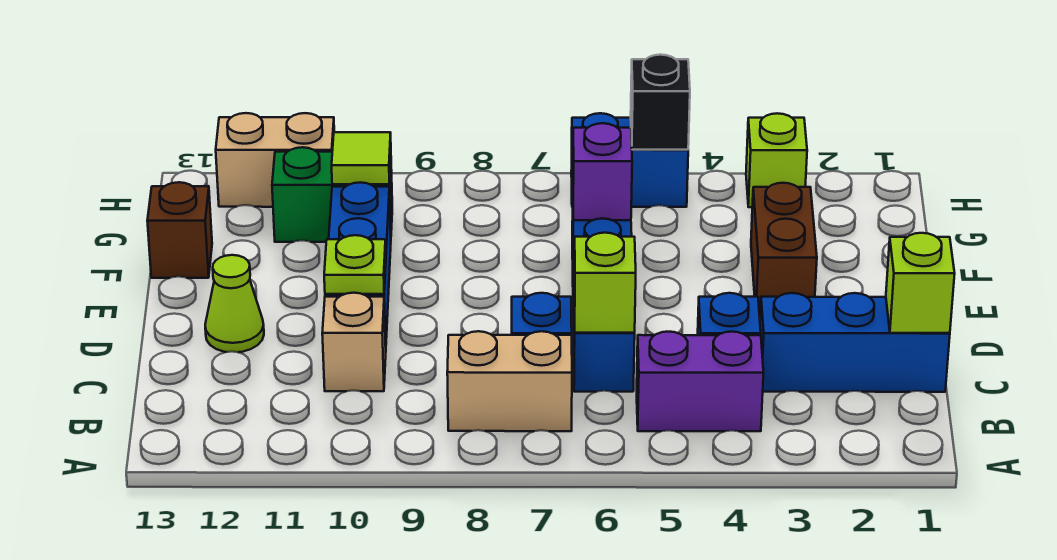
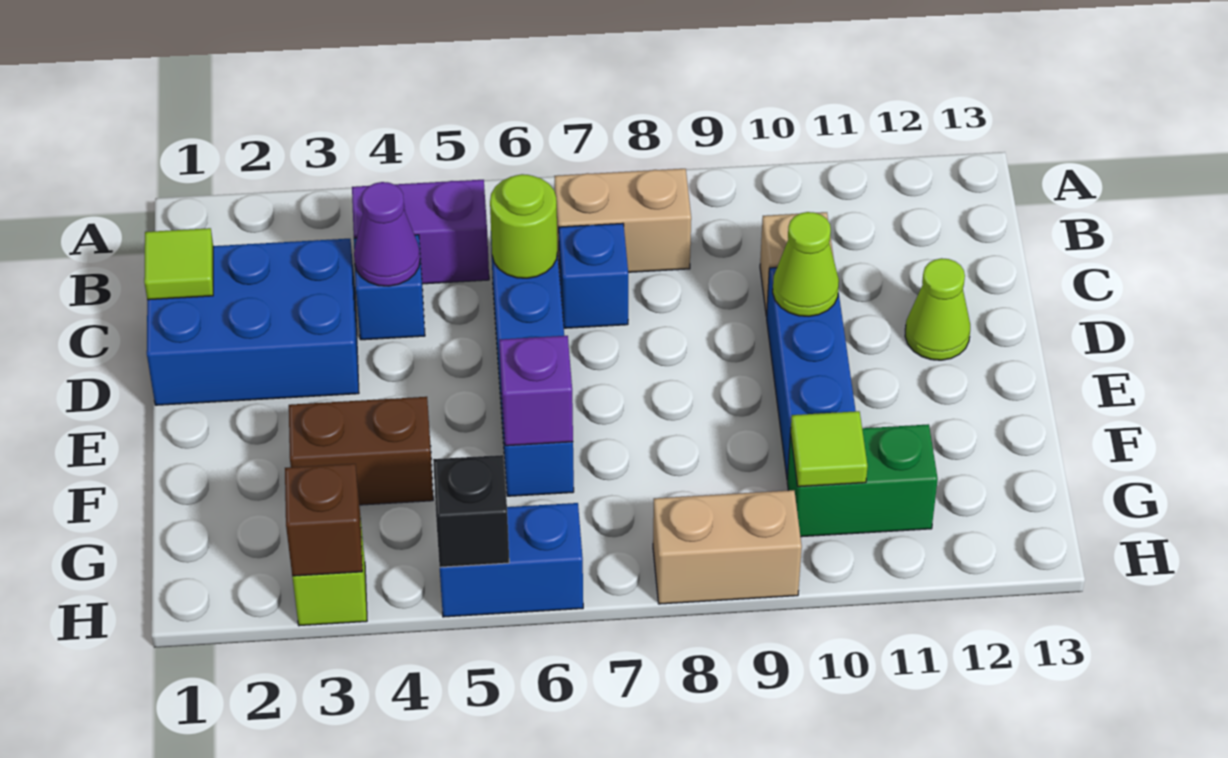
blue brick C1:C3 level 1 -> blue brick C1:D3 level 1
lime brick C1 level 2 -> lime tile C1 level 2
none -> purple cone C4 level 2
lime brick C6 level 2 -> lime round brick C6 level 2
lime plate D10 level 2 -> lime cone D10 level 2
brown brick E3:F3 level 1 -> brown brick F3:F4 level 1
brown brick F13 level 1 -> brown brick H3 level 2
tan brick H11:H12 level 1 -> tan brick H8:H9 level 1

